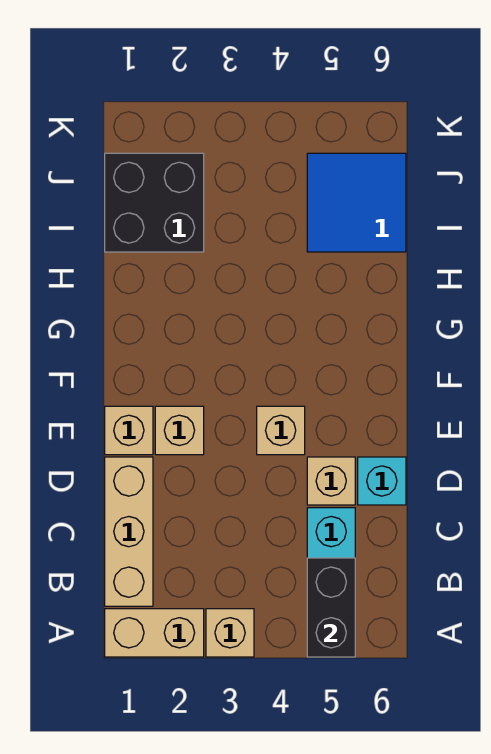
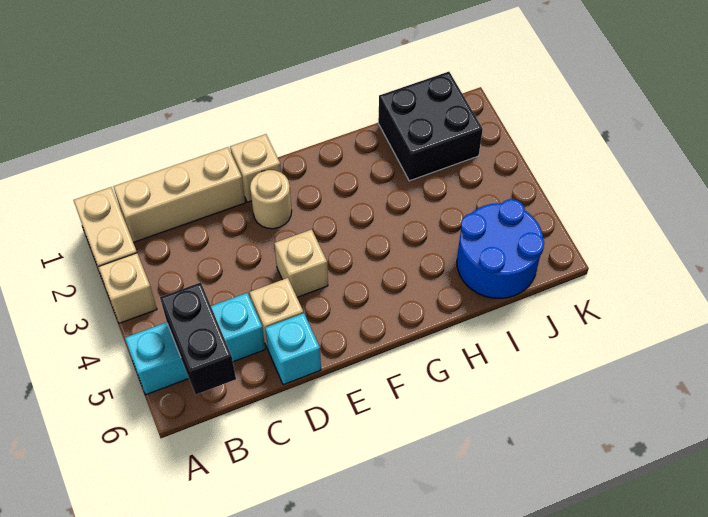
black brick A5:B5 level 2 -> black brick B5:B6 level 2
tan brick E2 level 1 -> tan round brick E2 level 1
blue tile I5:J6 level 1 -> blue round brick I5:J6 level 1

